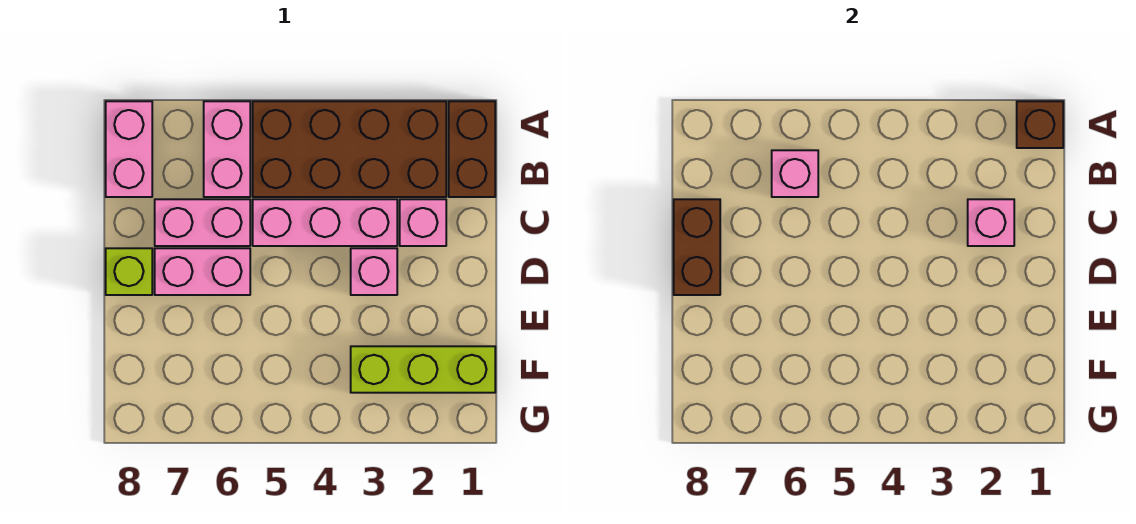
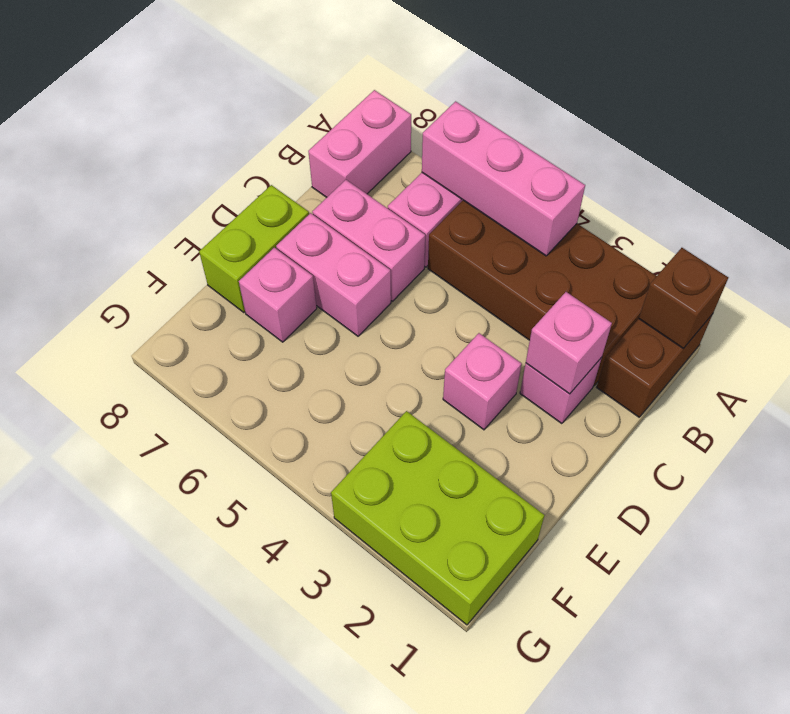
pink brick B6 level 2 -> pink brick E7 level 1
pink brick C3:C5 level 1 -> pink brick A4:A6 level 2
brown brick C8:D8 level 2 -> none
lime brick D8 level 1 -> lime brick D8:E8 level 1
lime brick F1:F3 level 1 -> lime brick F1:G3 level 1

